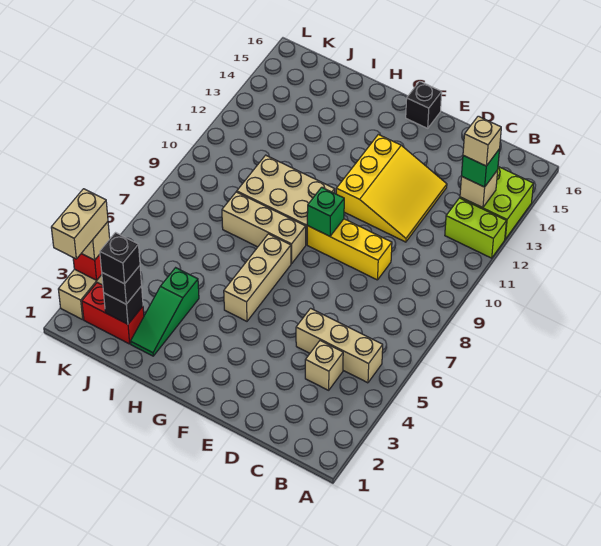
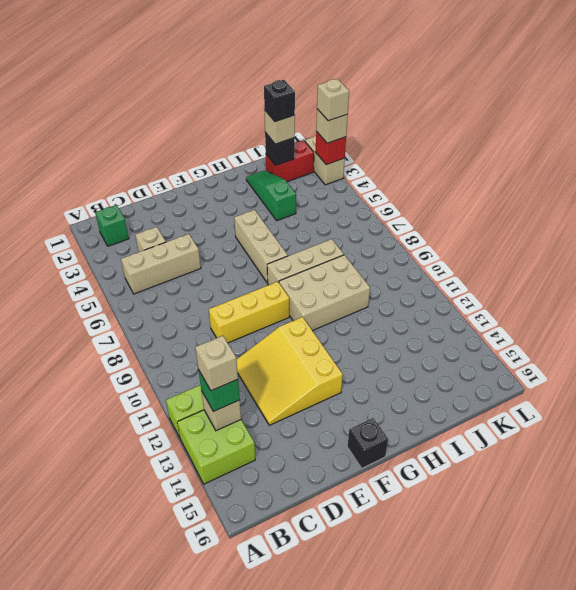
green brick F9 level 2 -> green brick B2 level 1
black brick J2 level 3 -> tan brick J2 level 3
tan brick L2:L3 level 4 -> tan brick L3 level 4

